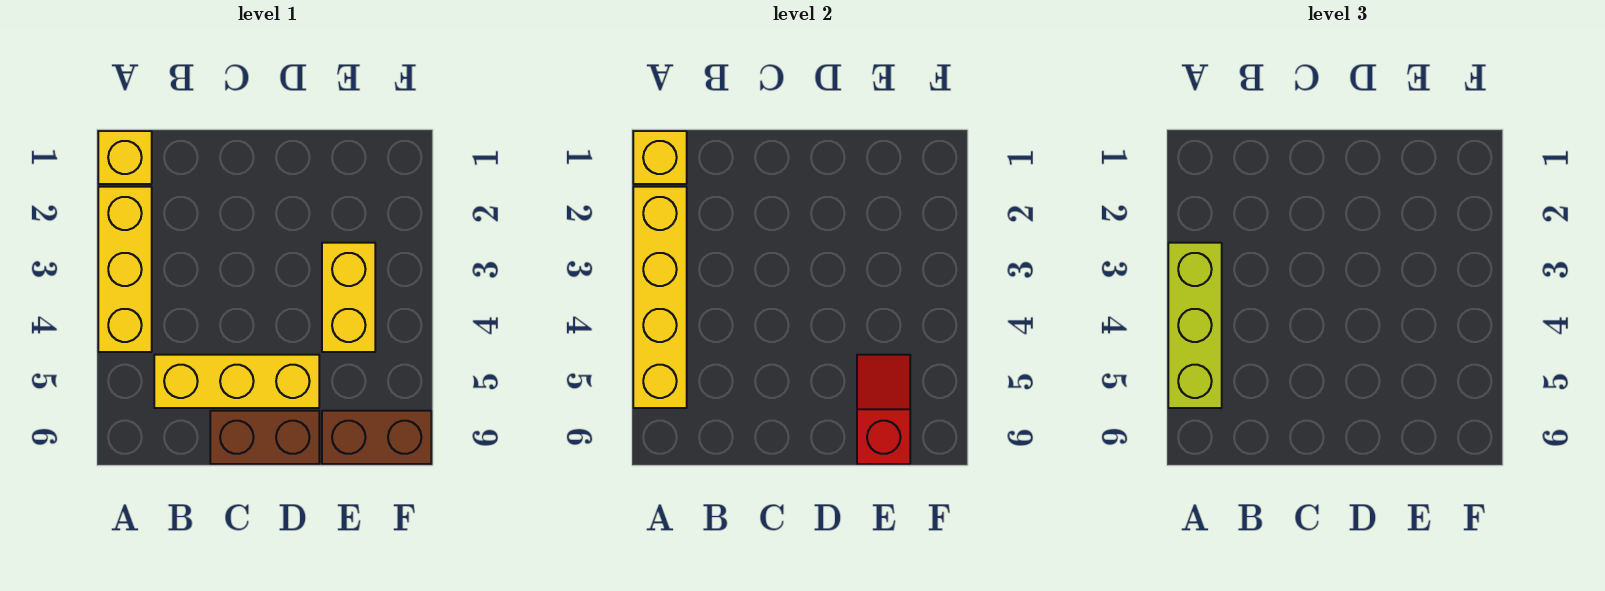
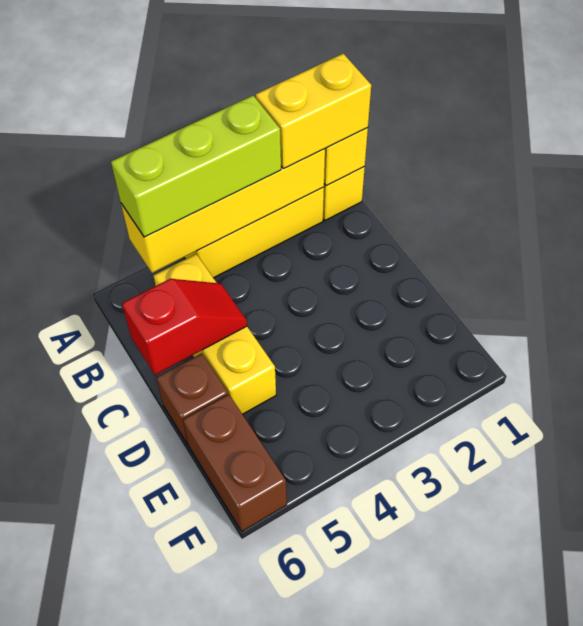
brown brick C6:D6 level 1 -> brown brick D6 level 1
yellow brick E3:E4 level 1 -> yellow brick A1:A2 level 3
red slope E5:E6 level 2 top 6 -> red slope C5:C6 level 2 top 6

